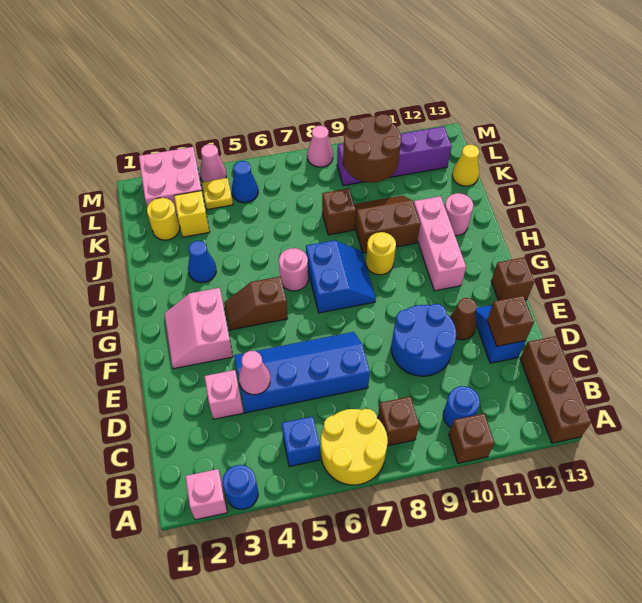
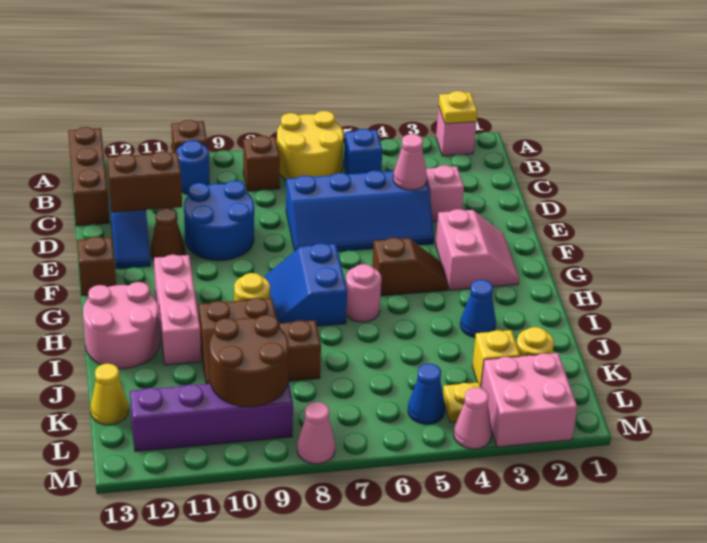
none -> yellow plate A2 level 2
blue round brick A3 level 1 -> none
brown brick D12 level 2 -> brown brick D11:D12 level 2
pink round brick I12 level 1 -> pink round brick H12:I13 level 1

